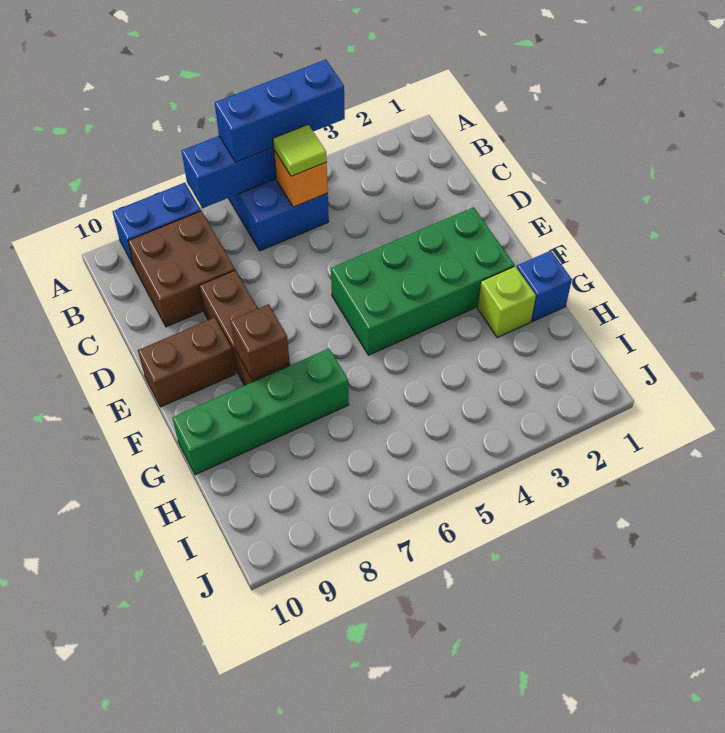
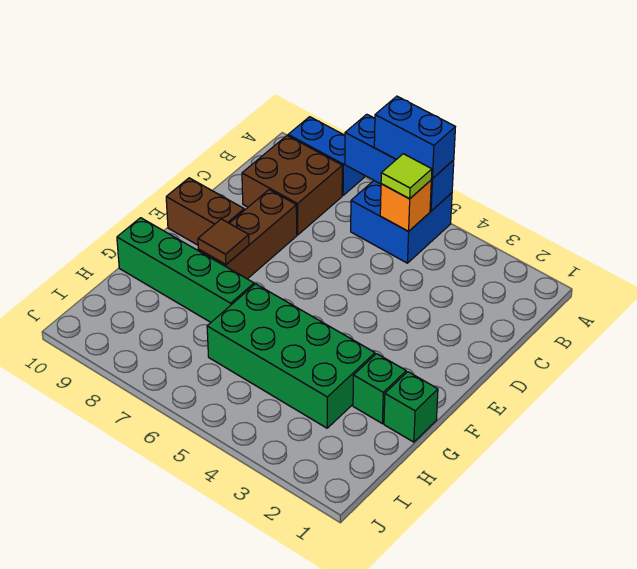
blue brick A4:A6 level 3 -> blue brick A5:A6 level 3
green brick E2:F5 level 1 -> green brick G3:H6 level 1
brown brick F8 level 2 -> brown tile F8 level 2
blue brick G1 level 1 -> green brick G1 level 1
lime brick G2 level 1 -> green brick G2 level 1

